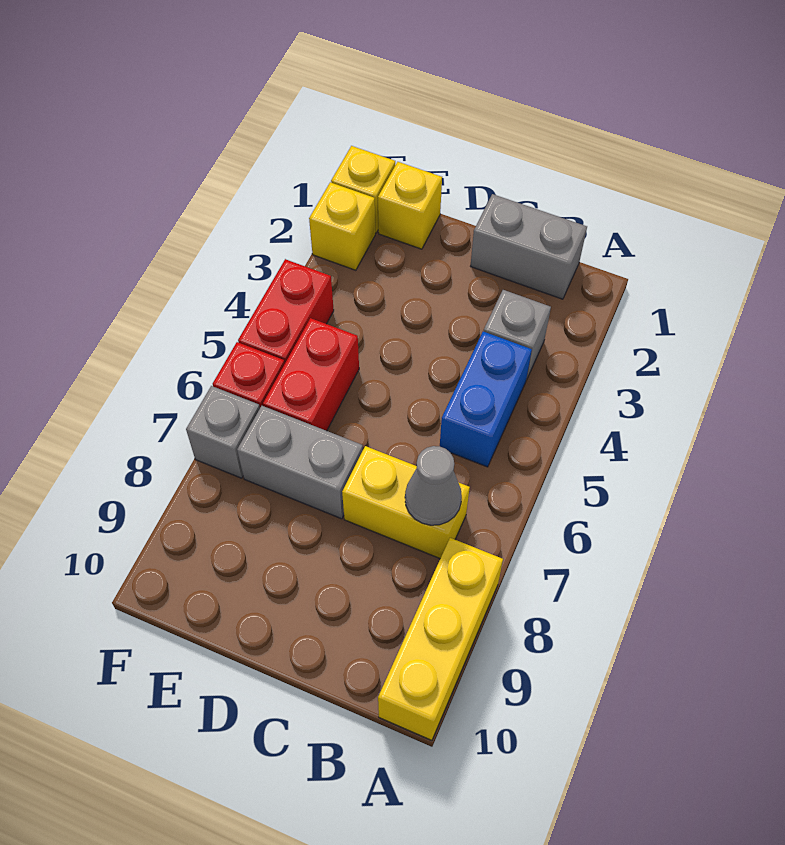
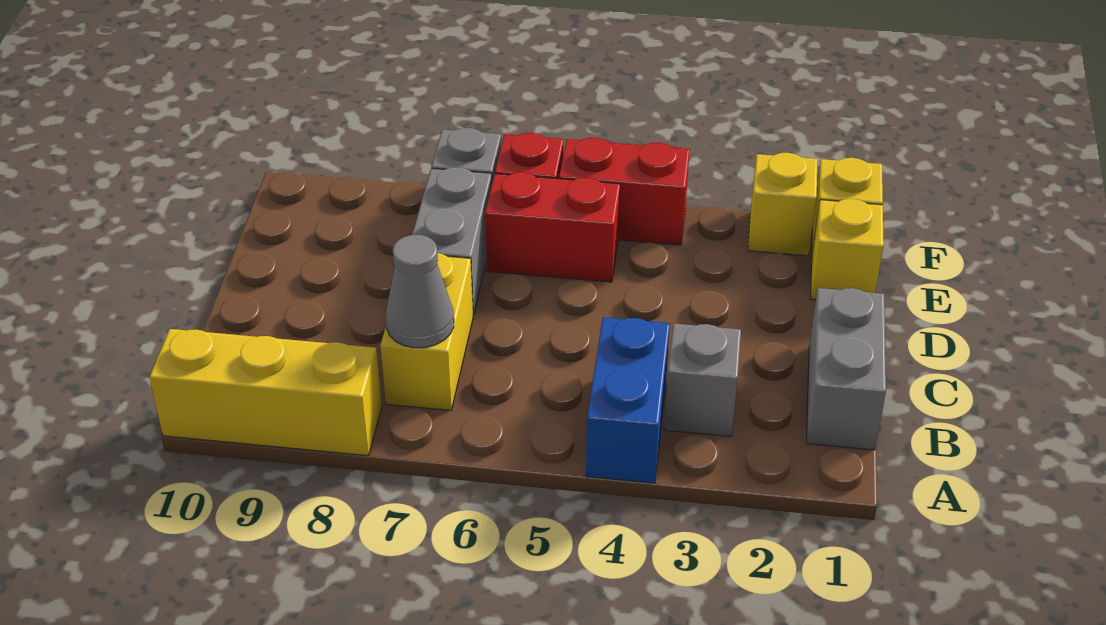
blue brick B4:B5 level 1 -> blue brick A4:B4 level 1

